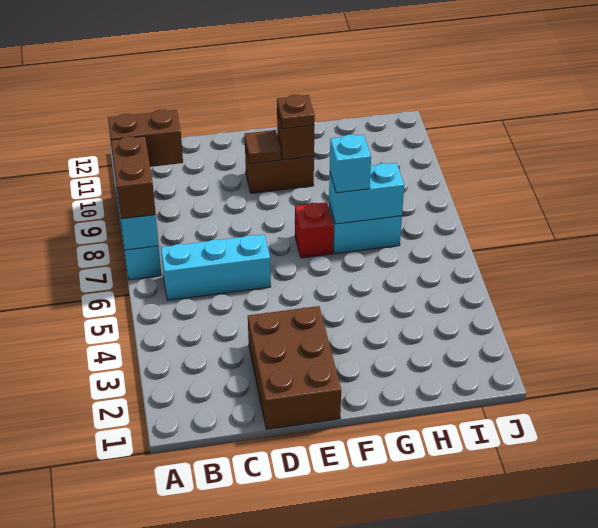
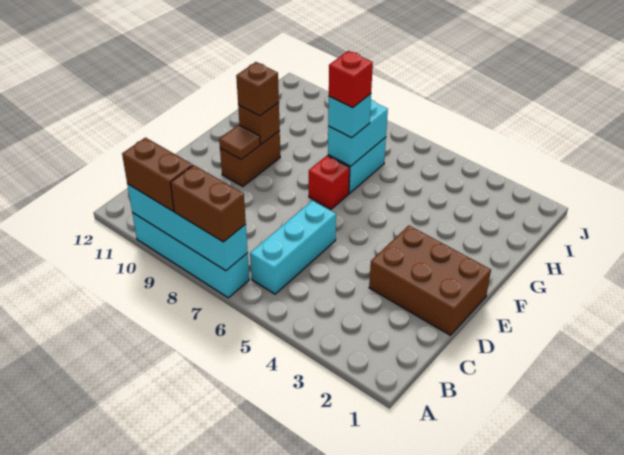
brown brick A9:B9 level 3 -> brown brick A9:A10 level 3
brown plate F10 level 3 -> brown brick F10 level 3
none -> red brick G7 level 4

